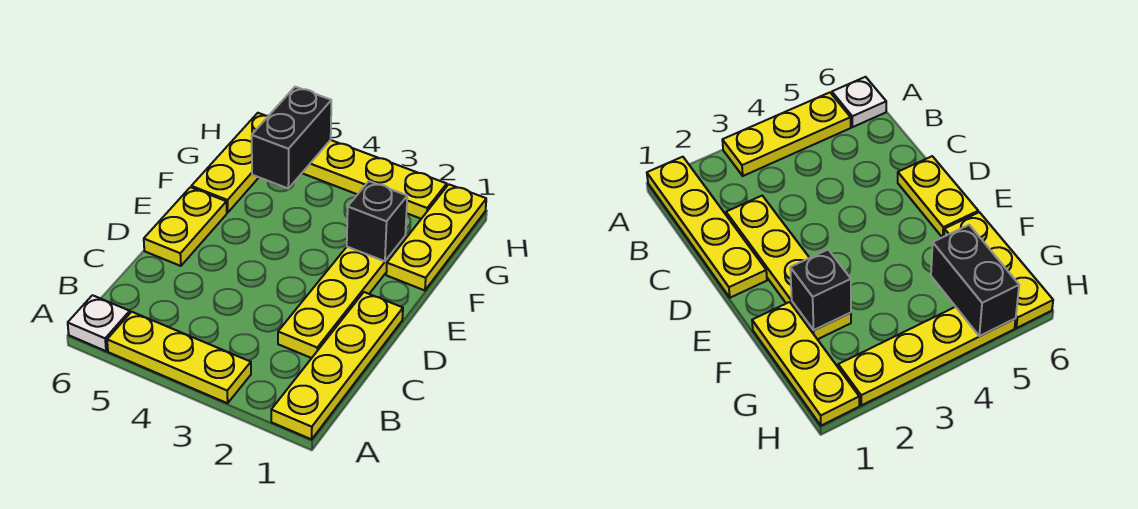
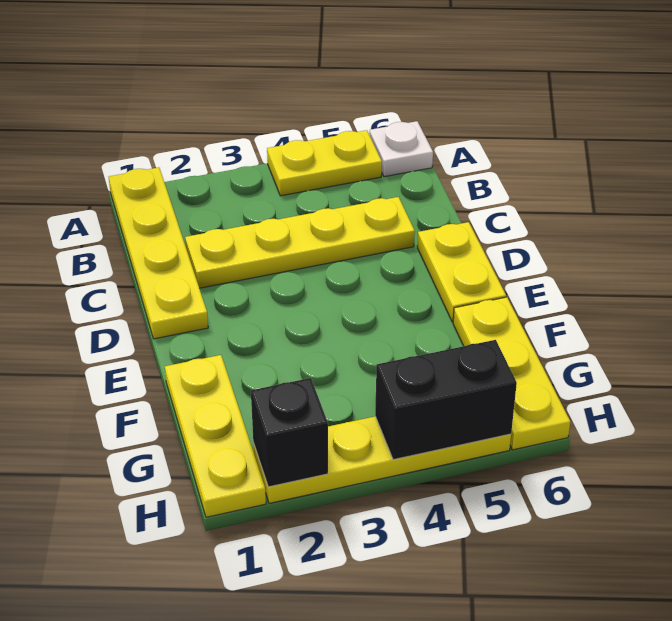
yellow plate A3:A5 level 1 -> yellow plate A4:A5 level 1
yellow plate C2:F2 level 1 -> yellow plate C2:C5 level 1
black brick F2 level 2 -> black brick H2 level 2
black brick G5:H5 level 2 -> black brick H4:H5 level 2

